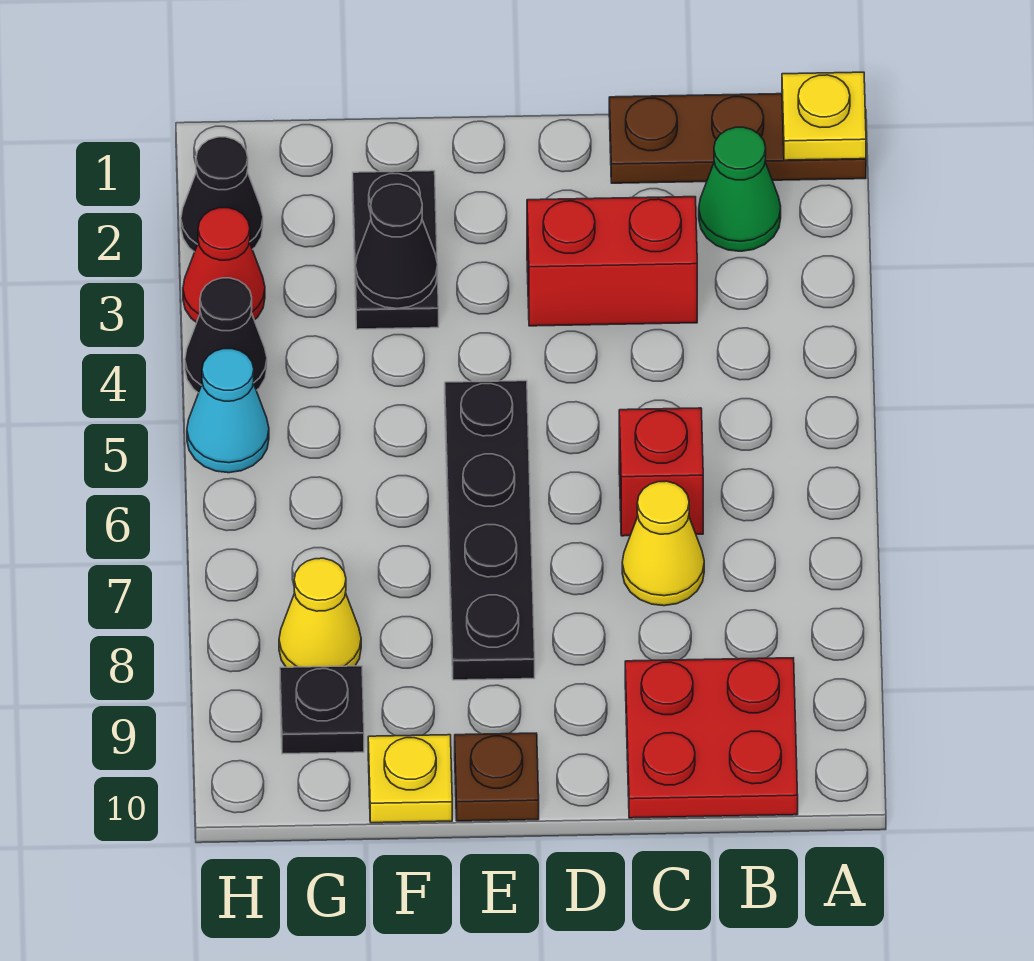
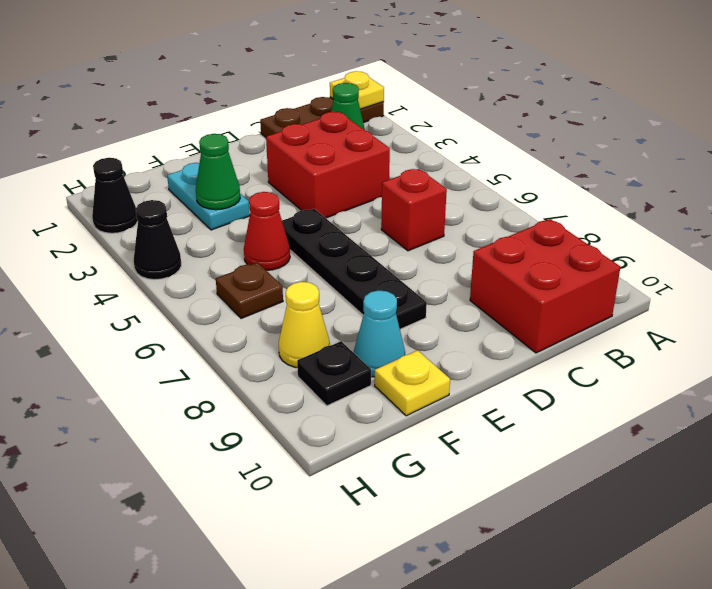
red plate B9:C10 level 1 -> red brick B9:C10 level 1
red brick C3:D3 level 1 -> red brick C3:D4 level 1
yellow cone C7 level 1 -> none
brown plate E10 level 1 -> brown plate G6 level 1
black plate F2:F3 level 1 -> cyan plate F2:F3 level 1
black cone F3 level 2 -> green cone F3 level 2
red cone H3 level 1 -> red cone F5 level 1
cyan cone H5 level 1 -> cyan cone F9 level 1

